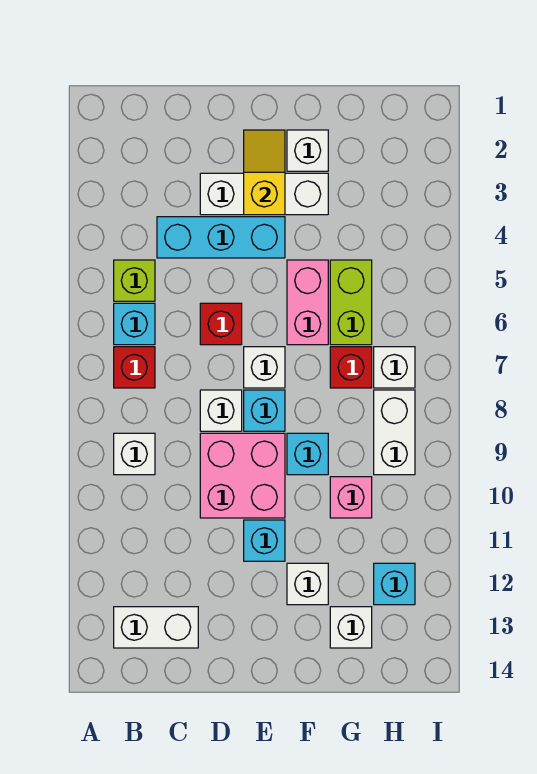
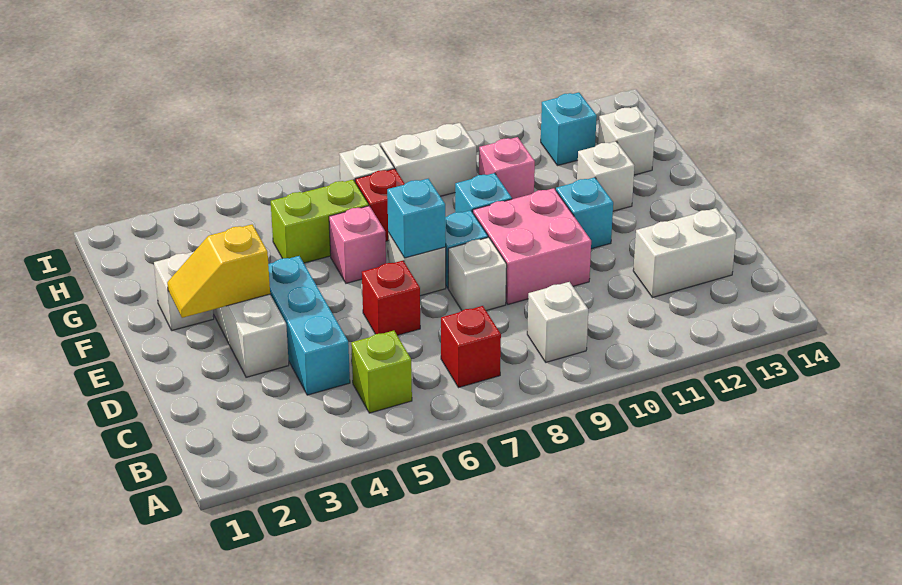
cyan brick B6 level 1 -> cyan brick E7 level 2
white brick B13:C13 level 1 -> white brick C12:C13 level 1
pink brick F5:F6 level 1 -> pink brick F6 level 1

